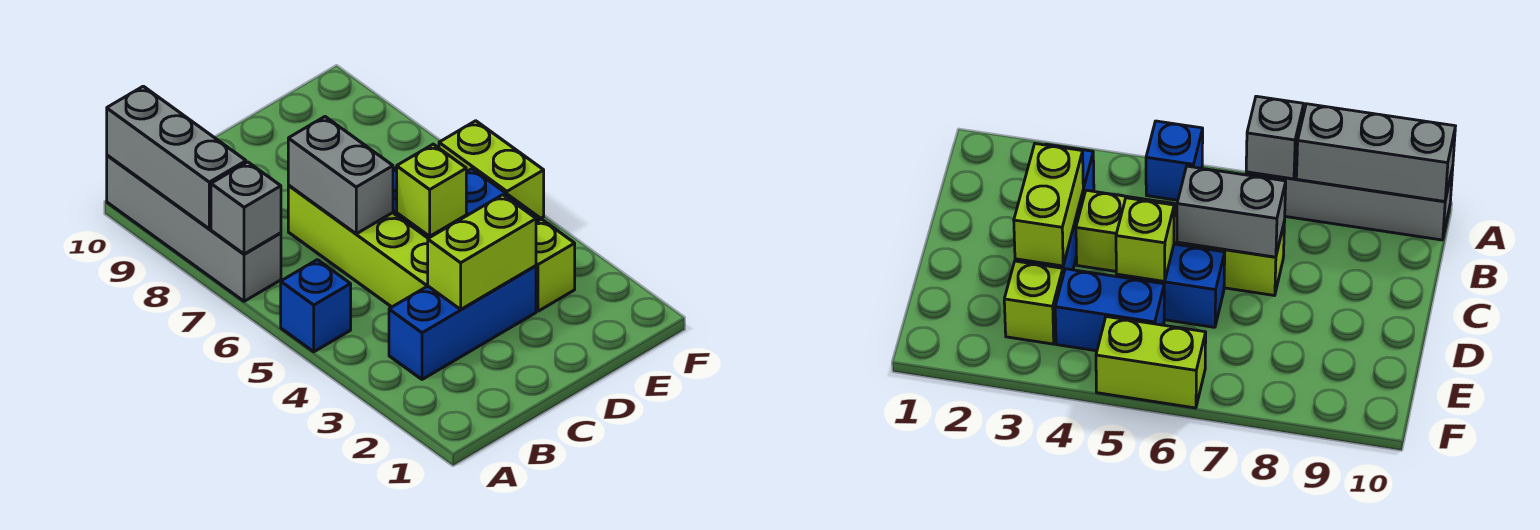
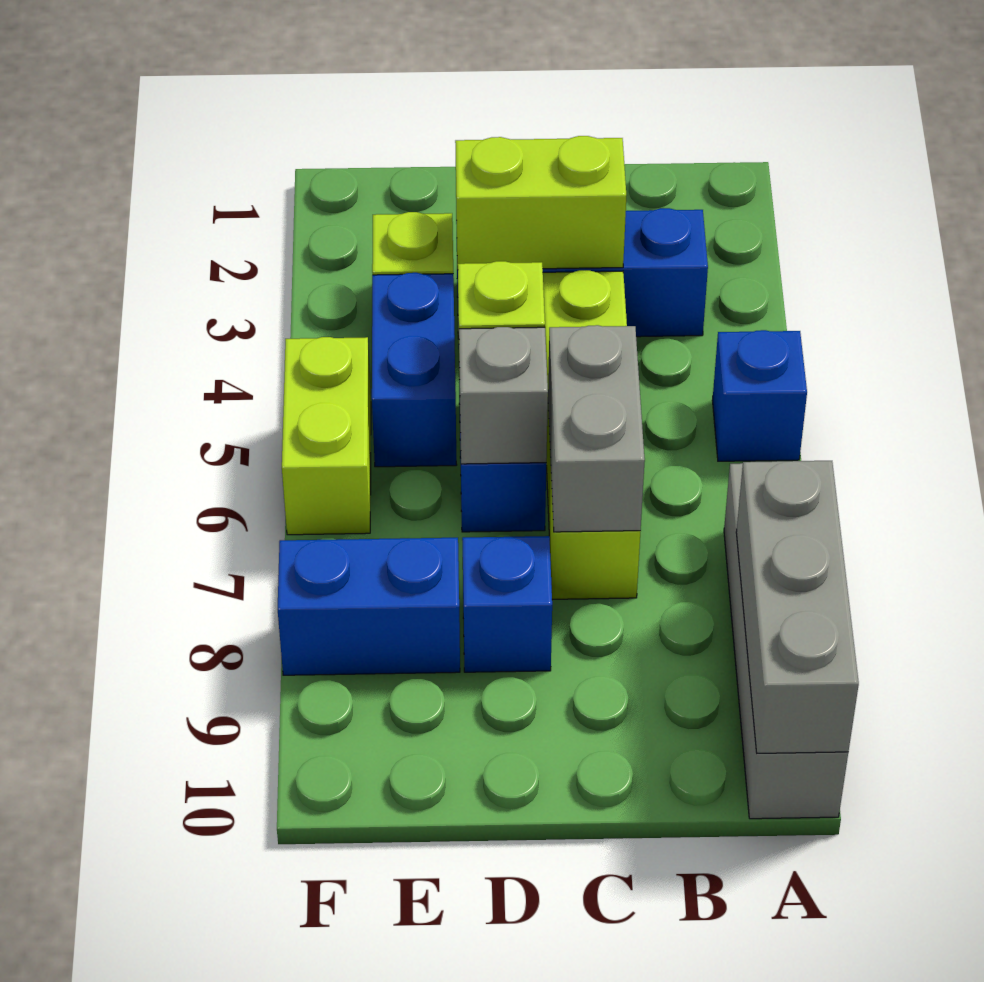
grey brick A7 level 2 -> grey brick D6 level 2
none -> blue brick D8 level 1
none -> blue brick E8:F8 level 1

